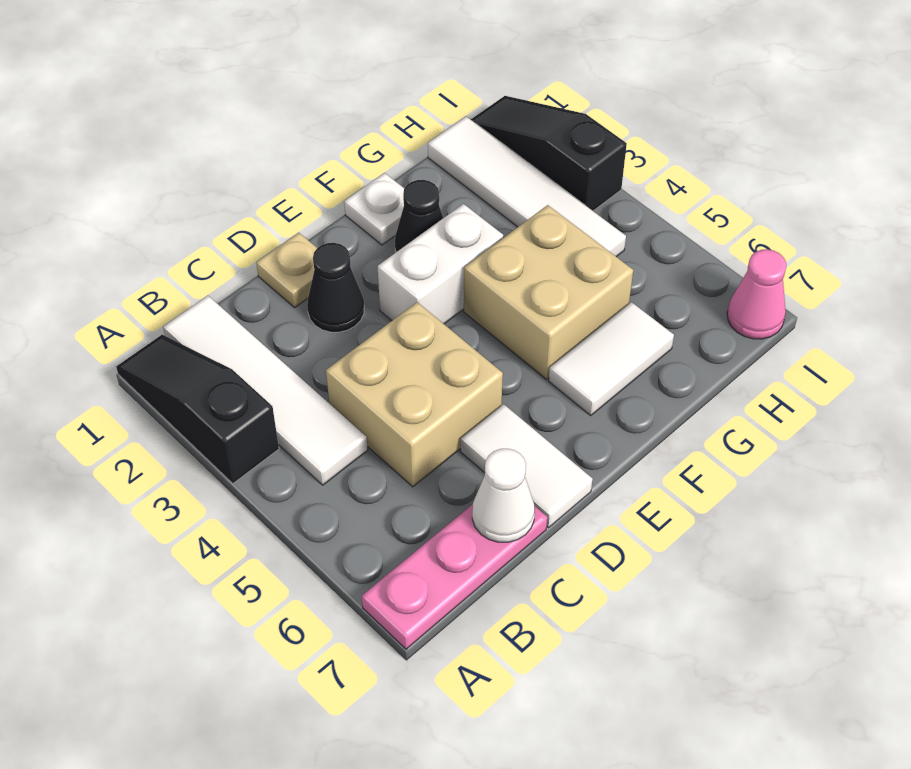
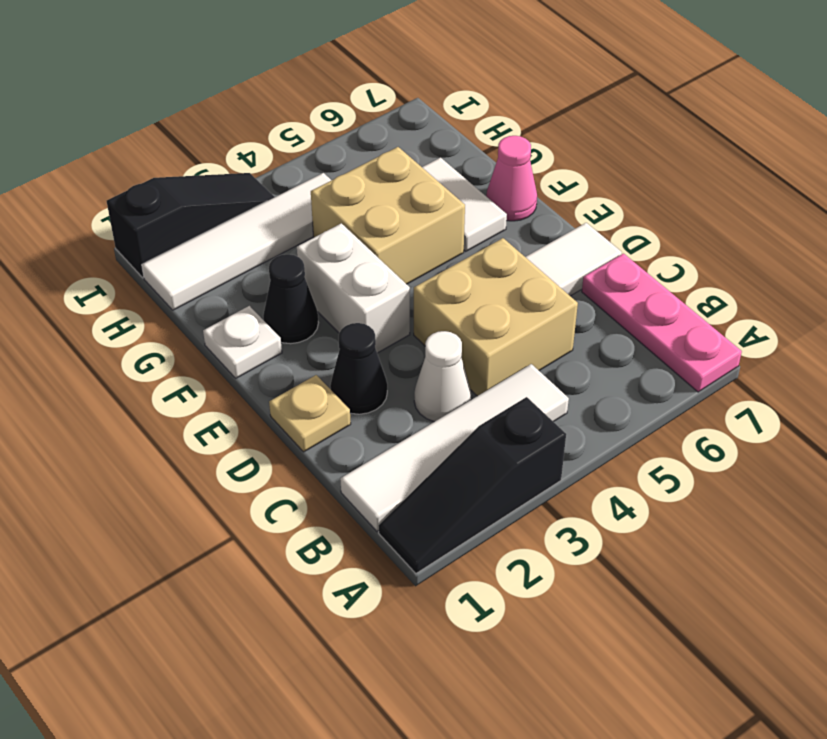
white cone C7 level 2 -> white cone C3 level 1
black slope I1:I3 level 1 top 3 -> black slope I1:I3 level 1 top 1
pink cone I7 level 1 -> pink cone F7 level 1

